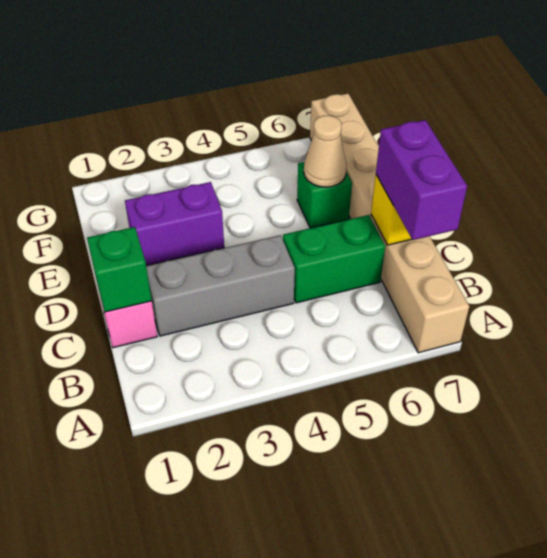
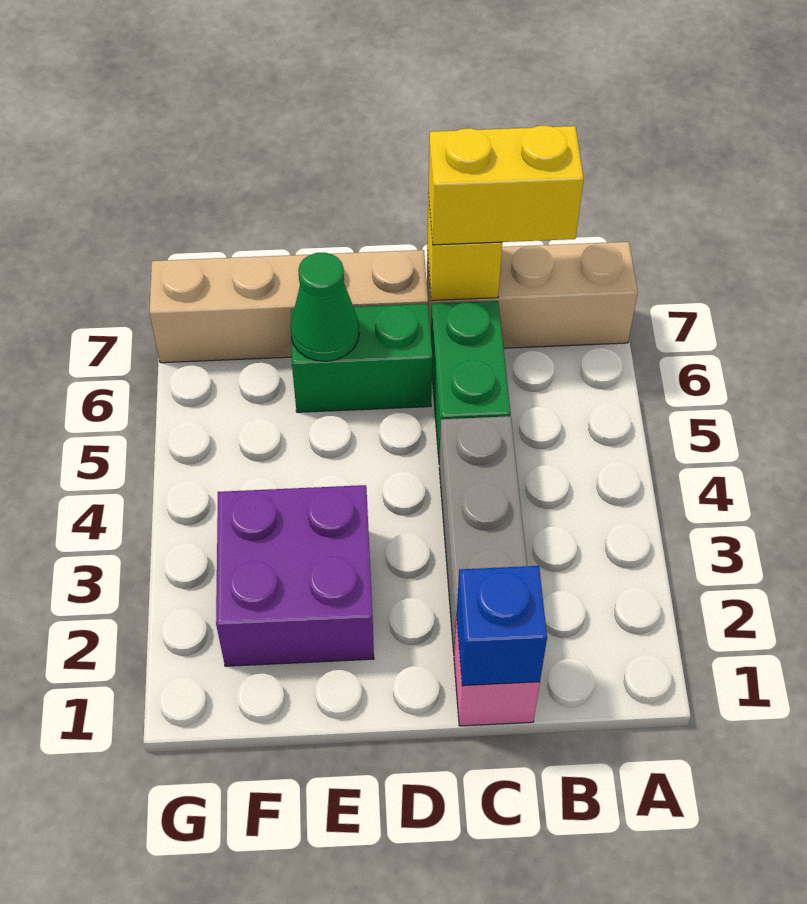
purple brick B7:C7 level 3 -> yellow brick B7:C7 level 3
green brick C1 level 2 -> blue brick C1 level 2
purple brick E2:E3 level 1 -> purple brick E2:F3 level 1
green brick E6 level 1 -> green brick D6:E6 level 1
tan cone E6 level 2 -> green cone E6 level 2

